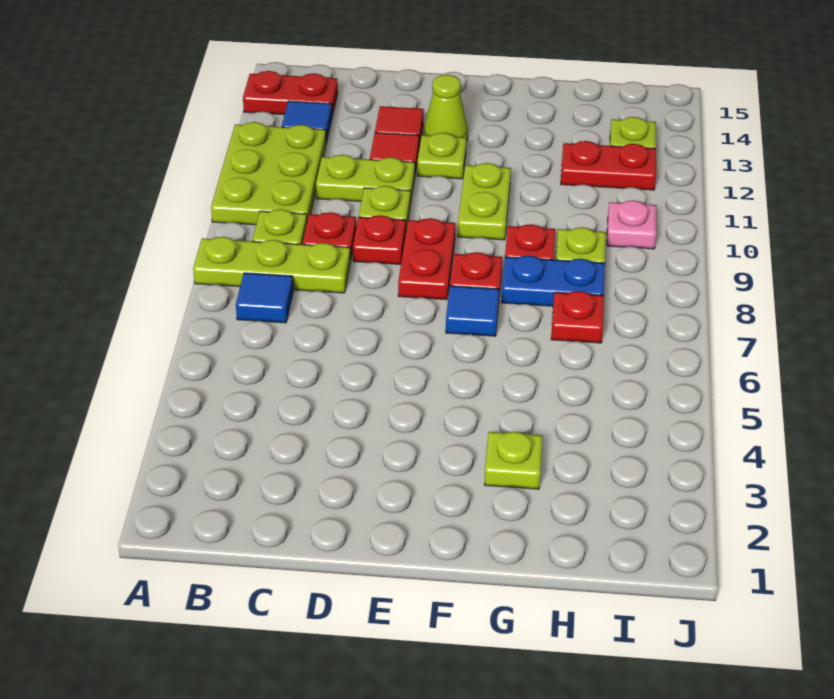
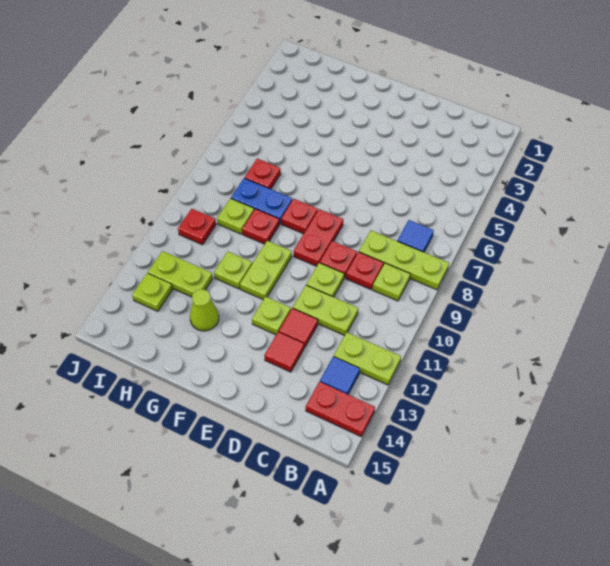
lime plate A10:B12 level 1 -> lime plate A12:B12 level 1
lime cone E13 level 1 -> lime cone G13 level 1
blue tile F7 level 1 -> none
lime plate G3 level 1 -> lime plate G11 level 1
red plate H12:I12 level 1 -> lime plate H12:I12 level 1
pink plate I10 level 1 -> red plate I10 level 1

